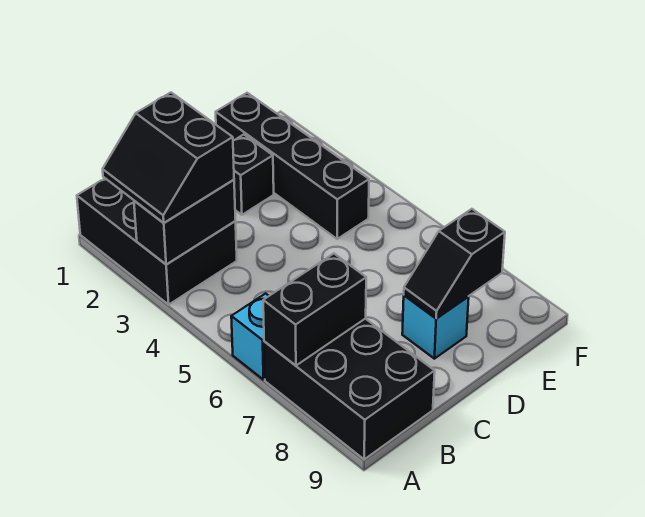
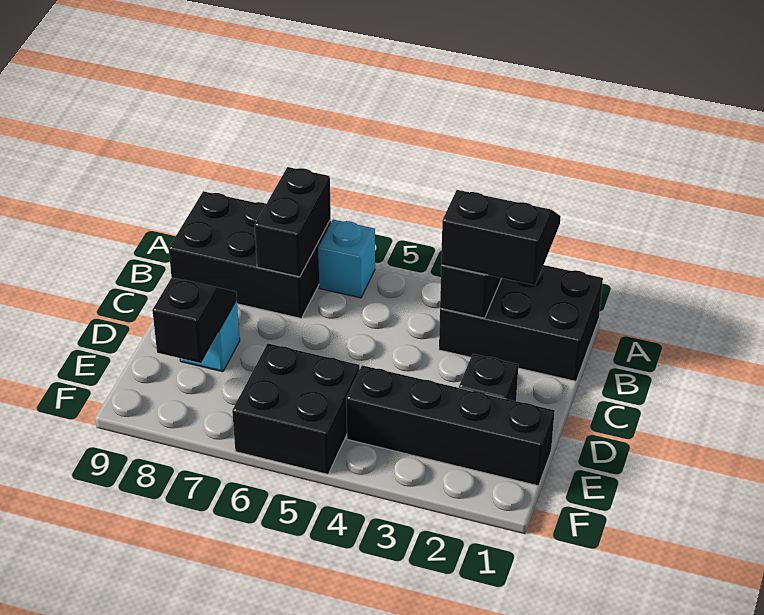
none -> black brick E5:F6 level 1

